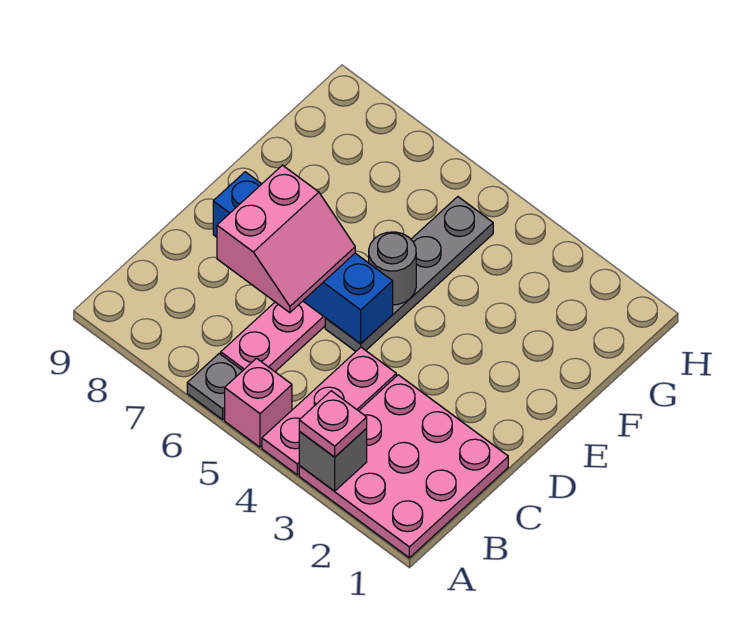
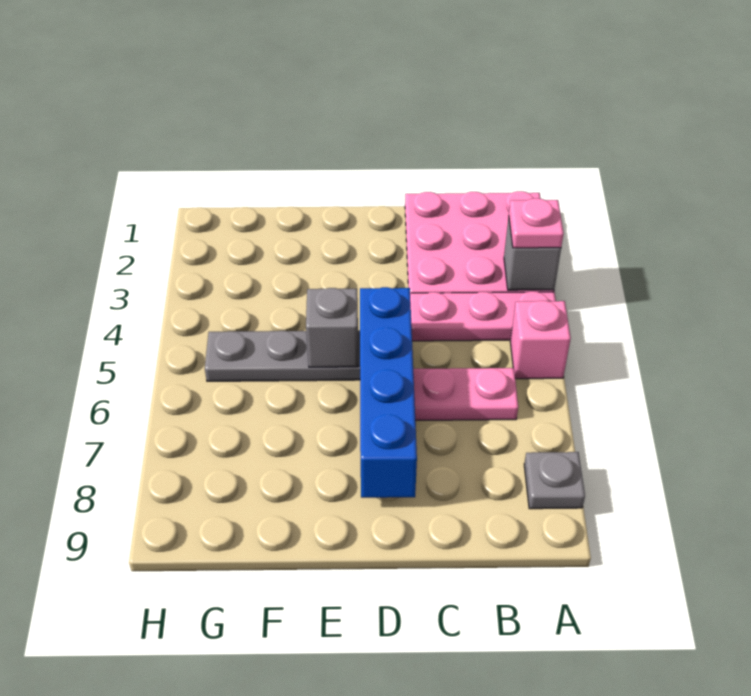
grey plate A6 level 1 -> grey plate A8 level 1
pink slope C6:D7 level 3 top 7 -> none
grey round brick E5 level 2 -> grey brick E5 level 2

